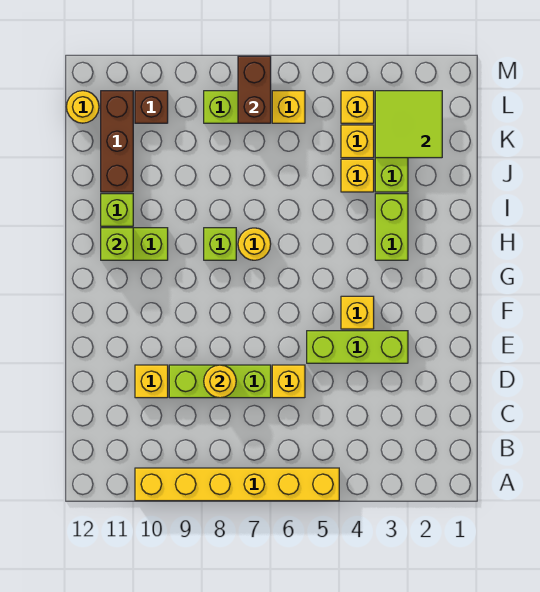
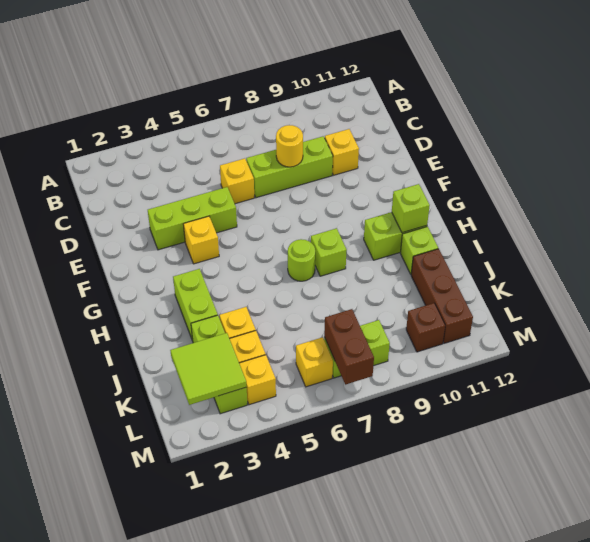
yellow brick A5:A10 level 1 -> none
yellow round brick H7 level 1 -> lime round brick H7 level 1
yellow round brick L12 level 1 -> none

